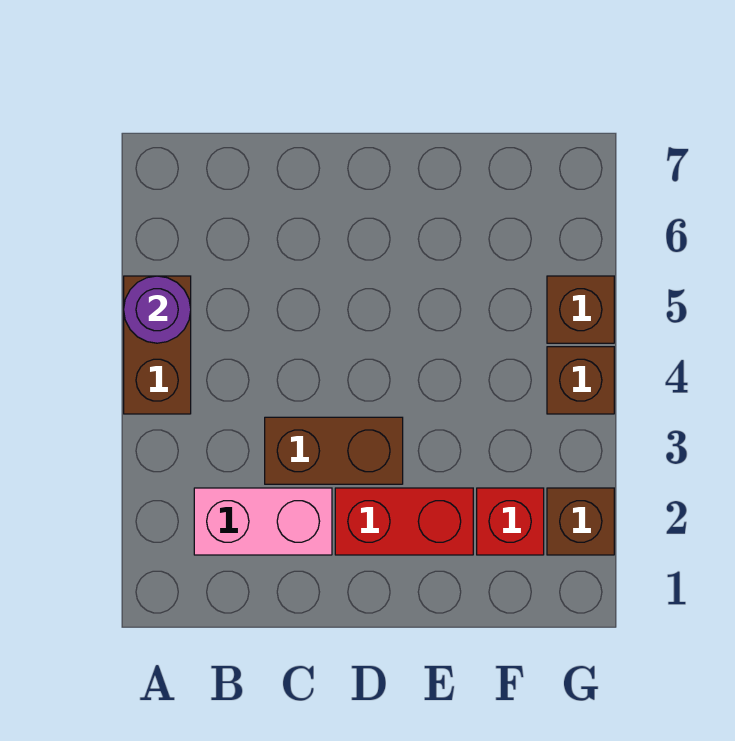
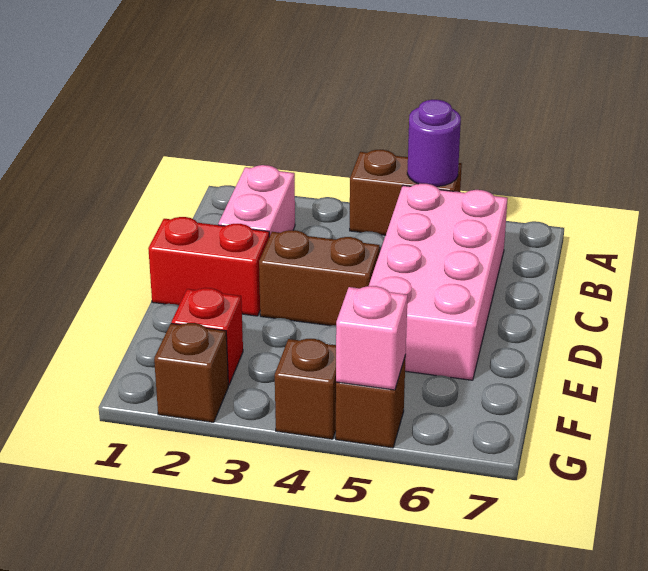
none -> pink brick B5:E6 level 1
brown brick C3:D3 level 1 -> brown brick D3:D4 level 1
red brick D2:E2 level 1 -> red brick D1:D2 level 1
none -> pink brick G5 level 2

